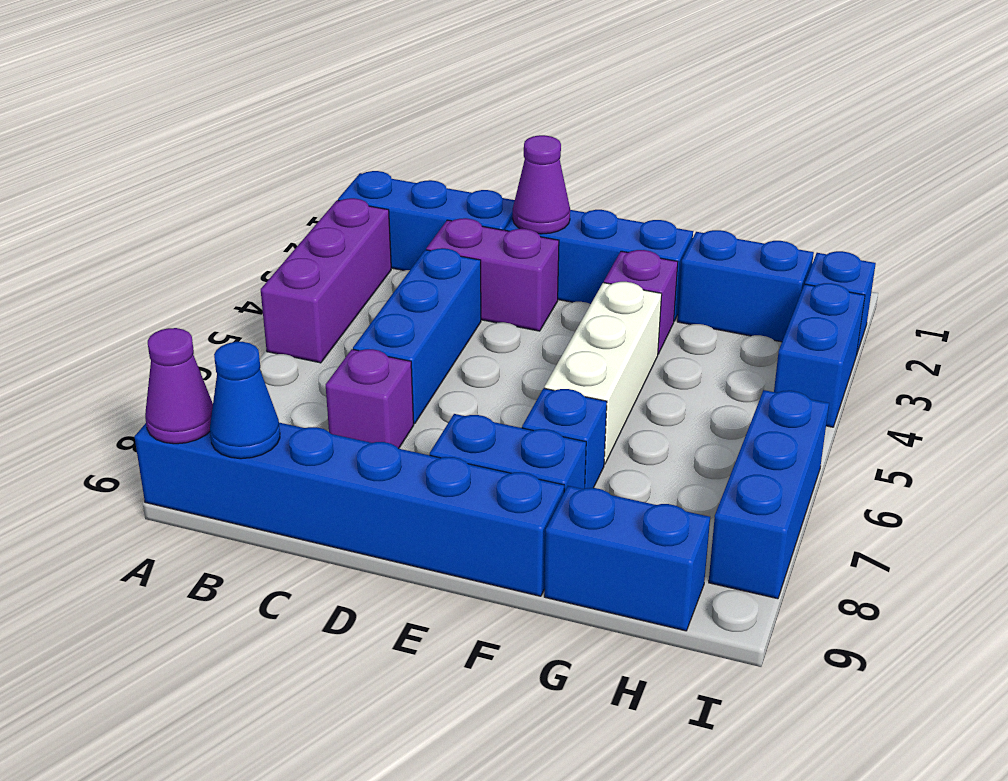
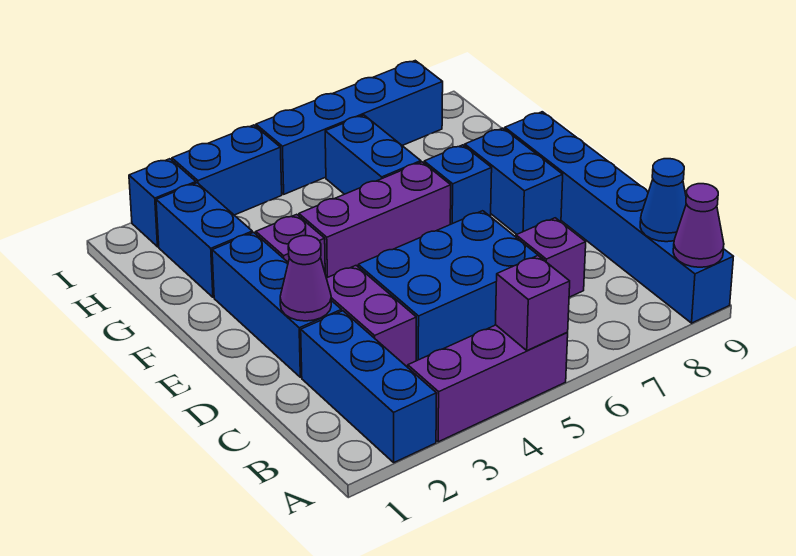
none -> purple brick A5 level 2
blue brick C4:C6 level 1 -> blue brick C4:D6 level 1
white brick F4:F6 level 1 -> purple brick F4:F6 level 1
blue brick G9:H9 level 1 -> blue brick G6:H6 level 1
blue brick I6:I8 level 1 -> blue brick I5:I8 level 1

